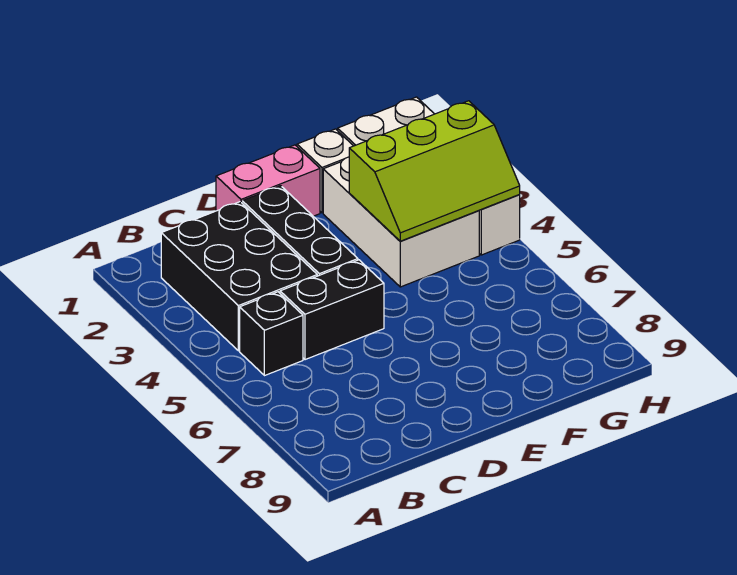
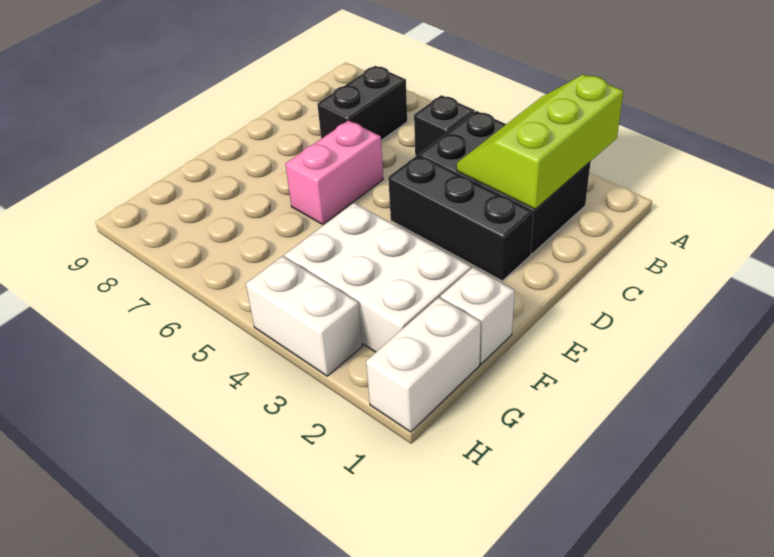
black brick C5:D5 level 1 -> black brick B7:C7 level 1
pink brick D1:E1 level 1 -> pink brick D6:E6 level 1
lime slope F3:H4 level 2 top 3 -> lime slope A2:C3 level 2 top 2

